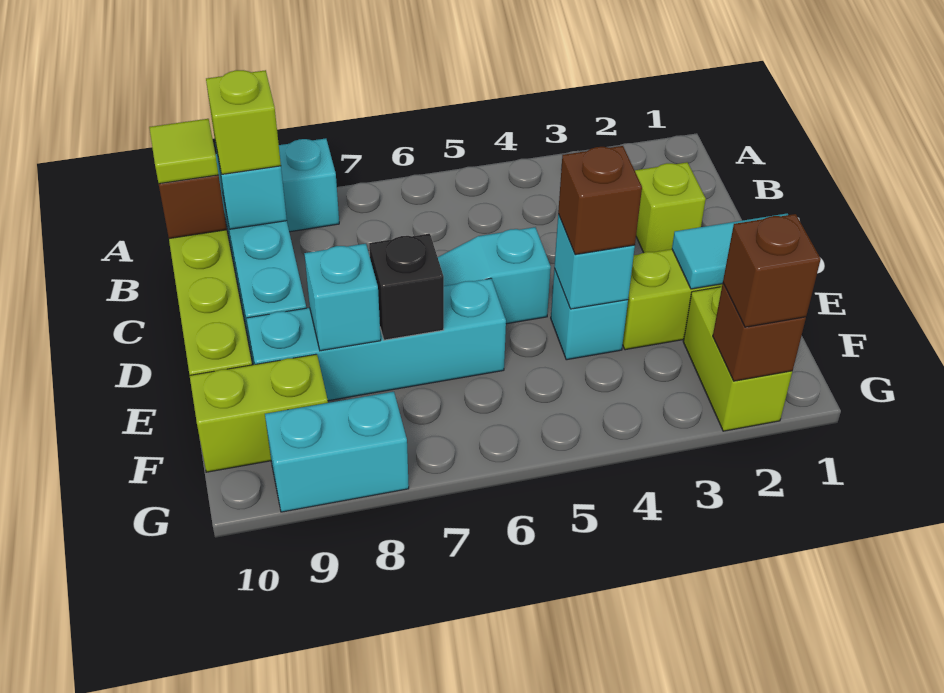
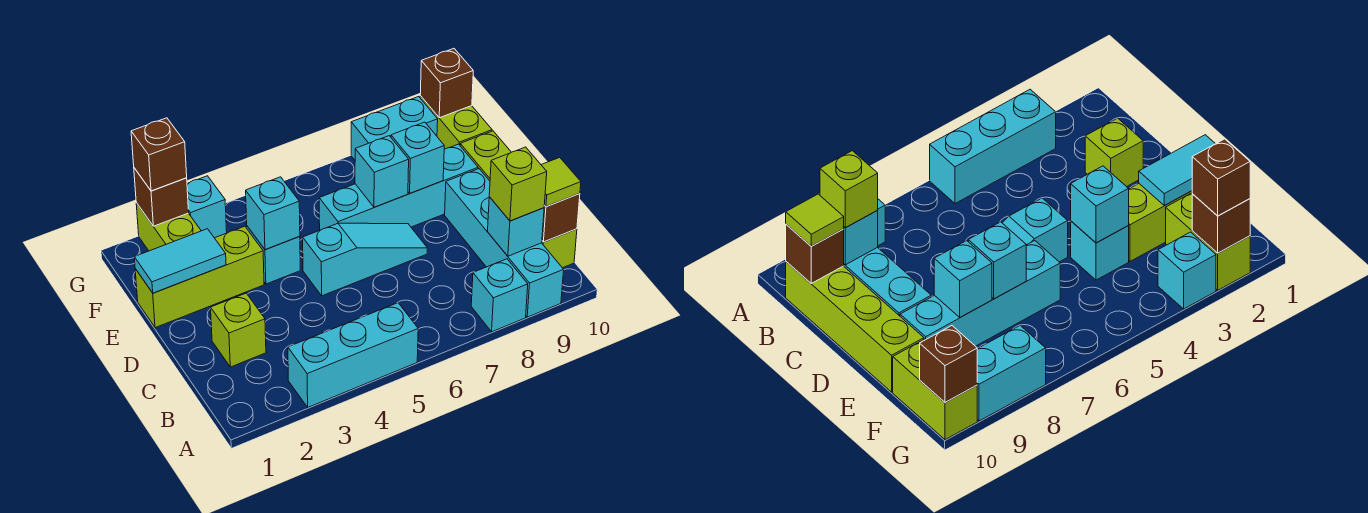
none -> cyan brick A3:A5 level 1
brown brick E4 level 3 -> brown brick G10 level 2
black brick E7 level 2 -> cyan brick E7 level 2
lime brick F9:F10 level 1 -> lime brick F10:G10 level 1
none -> cyan brick G3 level 1

